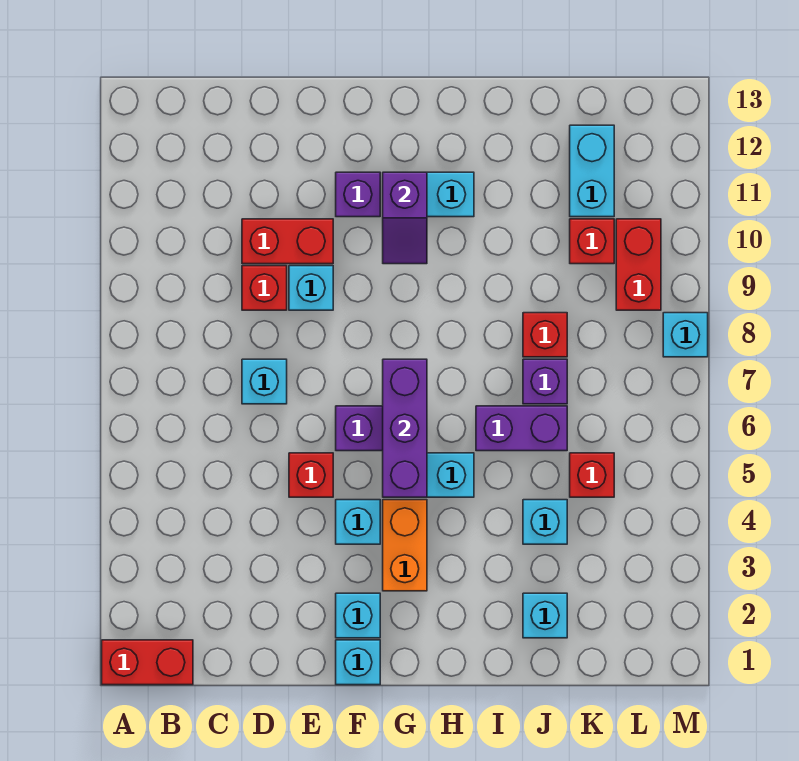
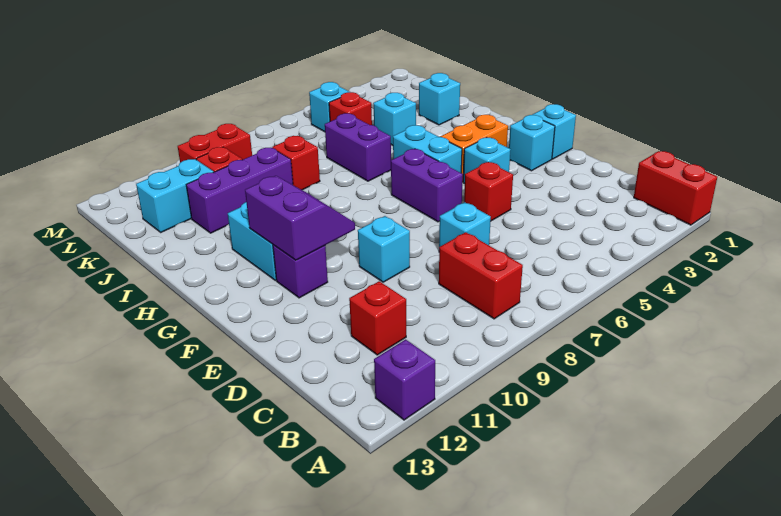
red brick D9 level 1 -> red brick C11 level 1
red brick D10:E10 level 1 -> red brick B8:C8 level 1
purple brick G5:G7 level 2 -> purple brick J9:J11 level 1
purple slope G10:G11 level 2 top 11 -> purple slope F10:G11 level 2 top 11
purple brick J7 level 1 -> purple brick A12 level 1
cyan brick M8 level 1 -> cyan brick L5 level 1

